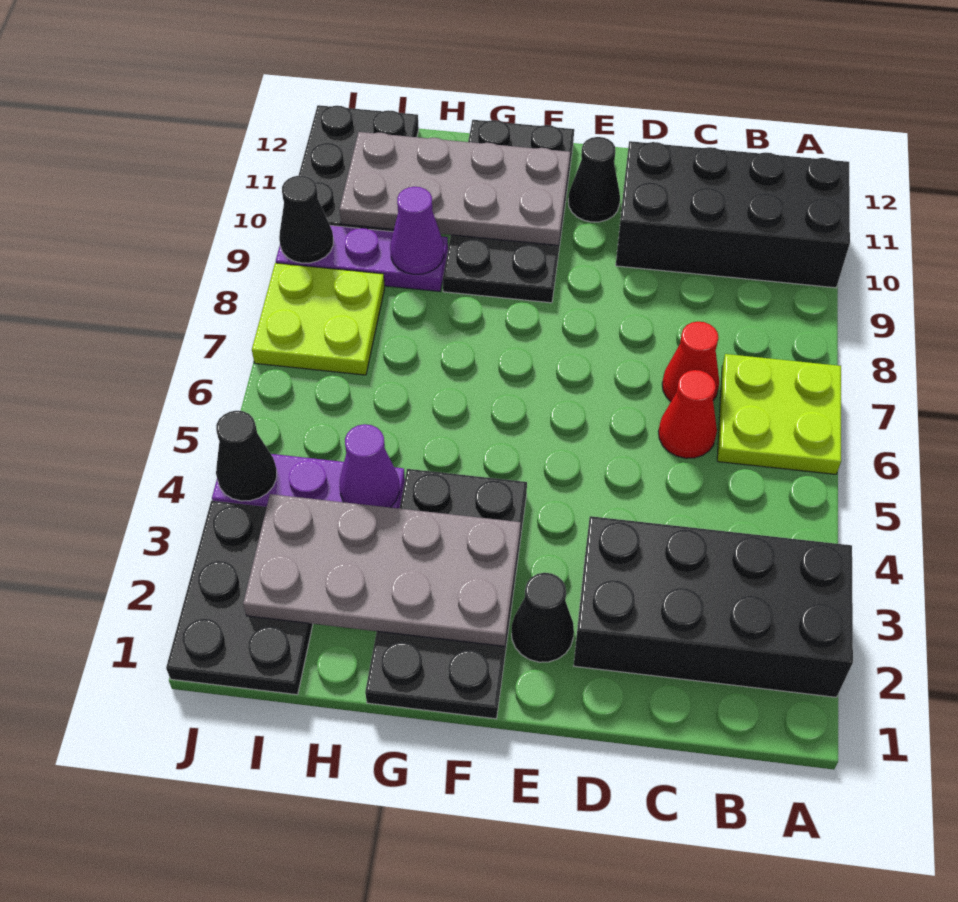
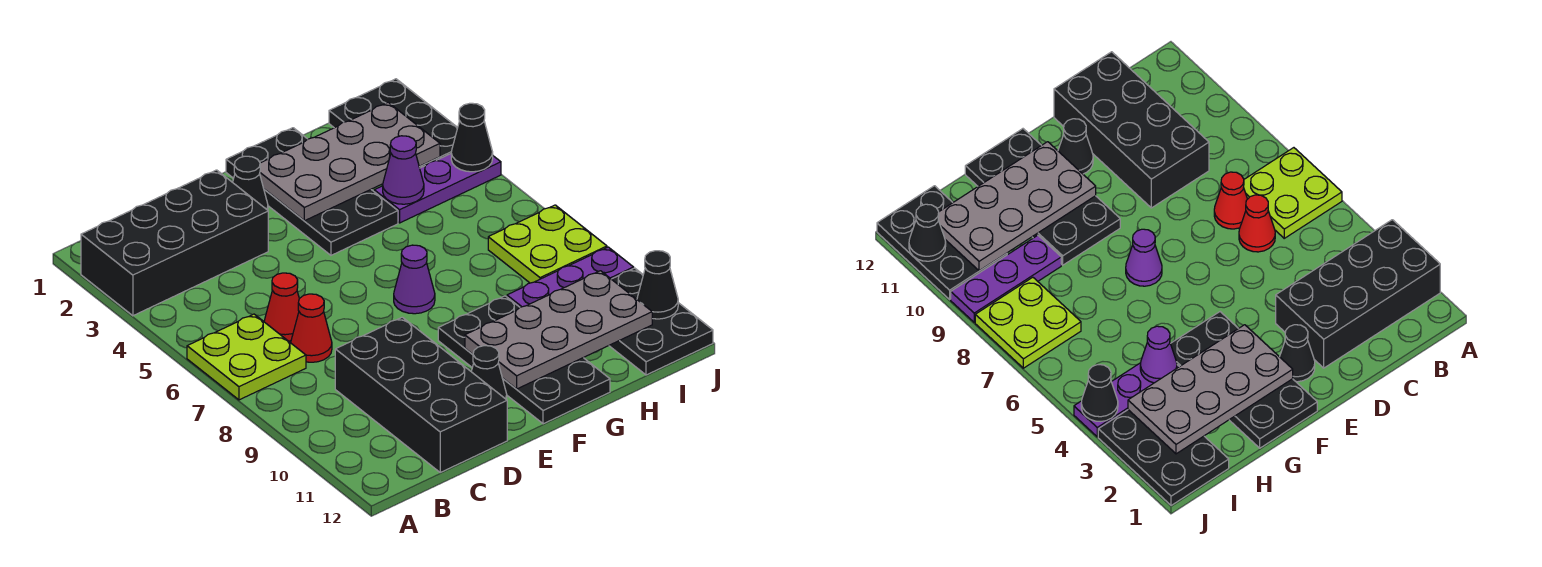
black brick A10:D11 level 1 -> black brick C9:D12 level 1
purple cone H9 level 2 -> purple cone F7 level 1
black cone J9 level 2 -> black cone J11 level 2

